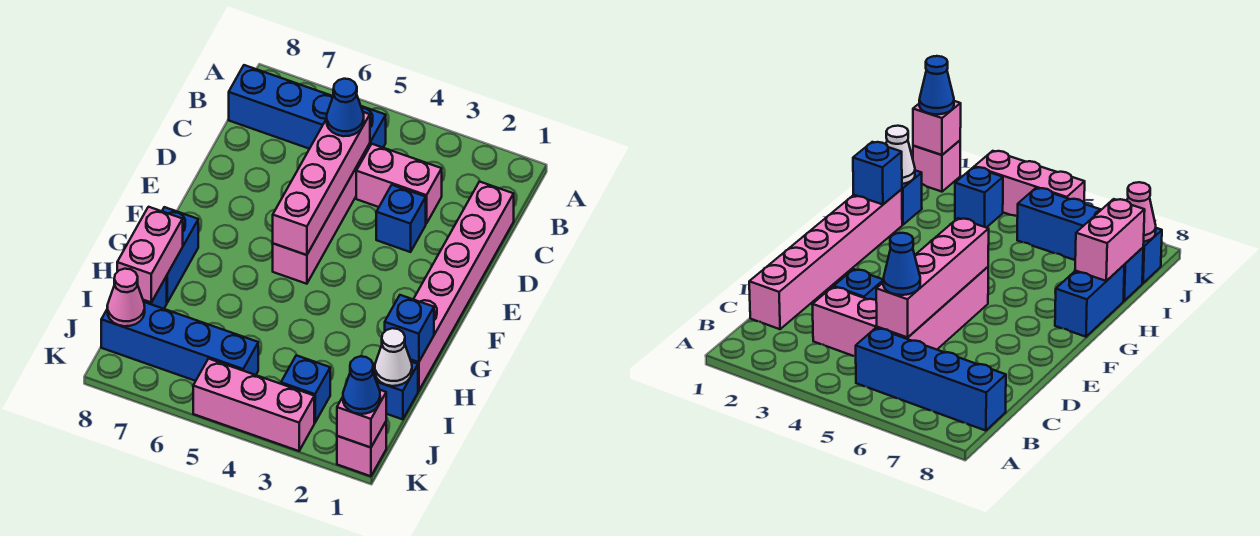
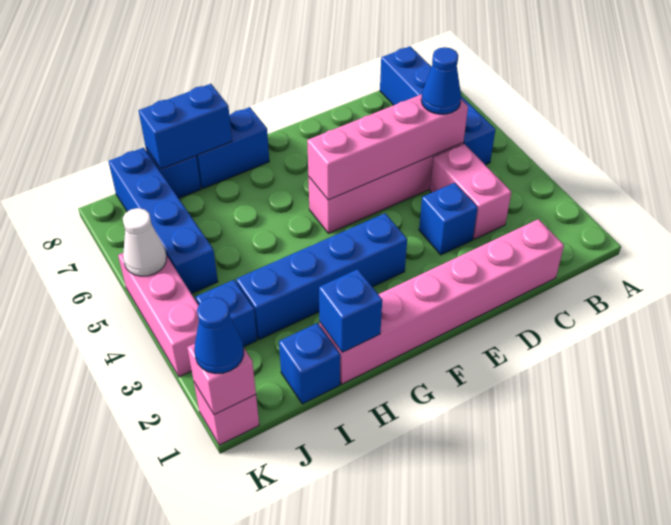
none -> blue brick F3:I3 level 1
pink brick H8:I8 level 2 -> blue brick H8:I8 level 2
white cone I1 level 2 -> white cone K5 level 2
pink cone J8 level 2 -> none

